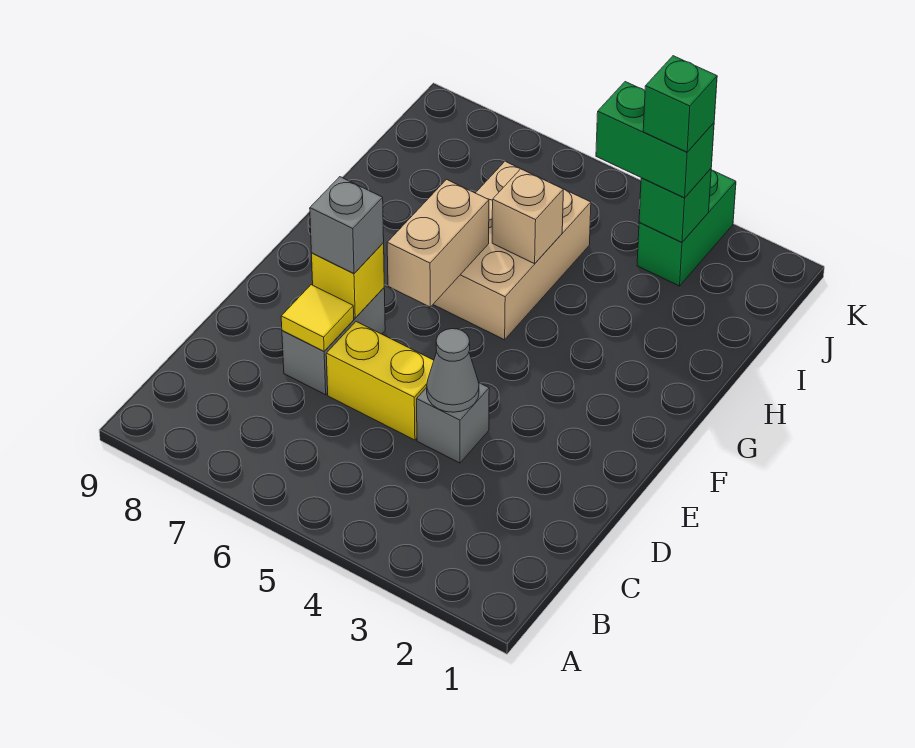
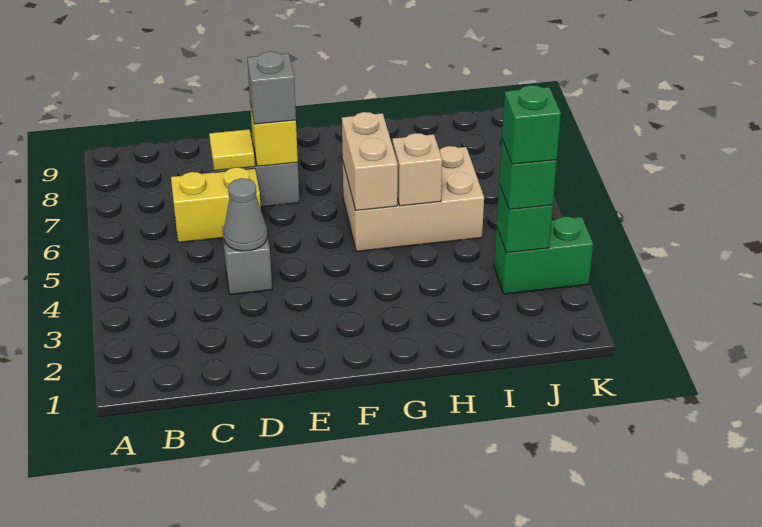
yellow brick D5:D6 level 1 -> yellow brick C6:D6 level 1
tan brick F6:G6 level 2 -> tan brick G5:G6 level 2
green brick J3:J4 level 3 -> green brick J3 level 3

